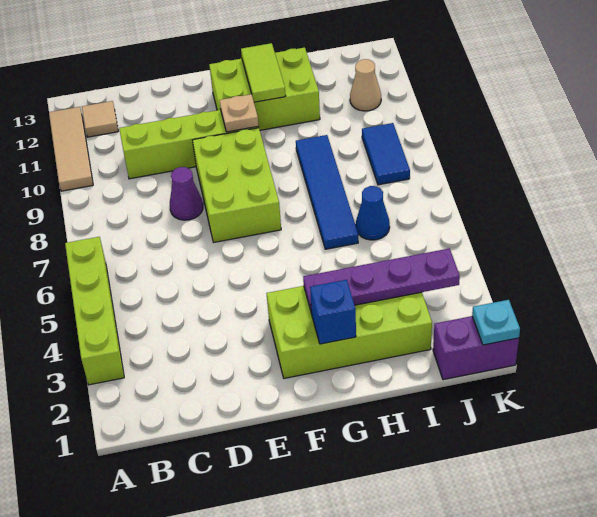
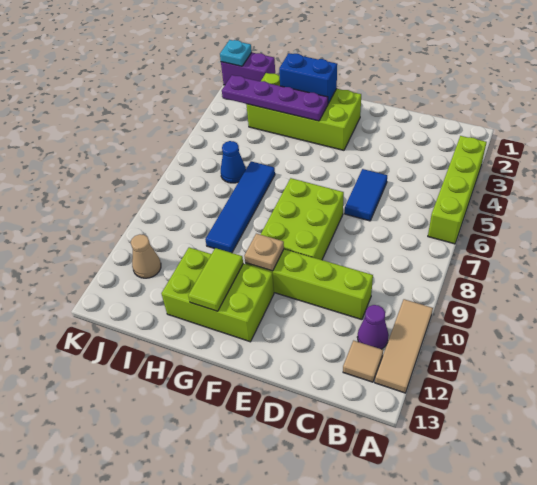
purple cone D8 level 1 -> purple cone B11 level 1
blue brick G2 level 2 -> blue brick G2:H2 level 2
blue tile J8:J9 level 1 -> blue tile D5:D6 level 1

